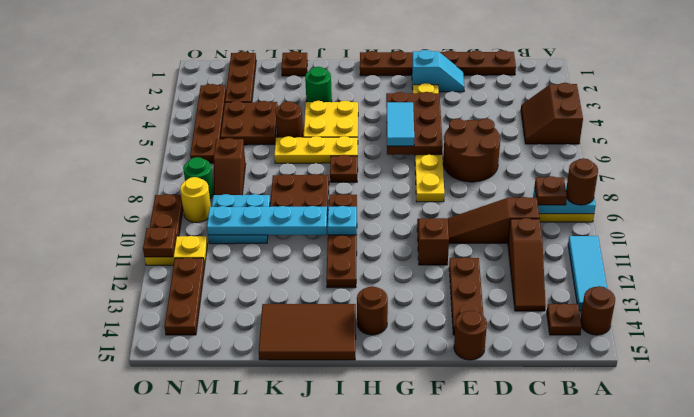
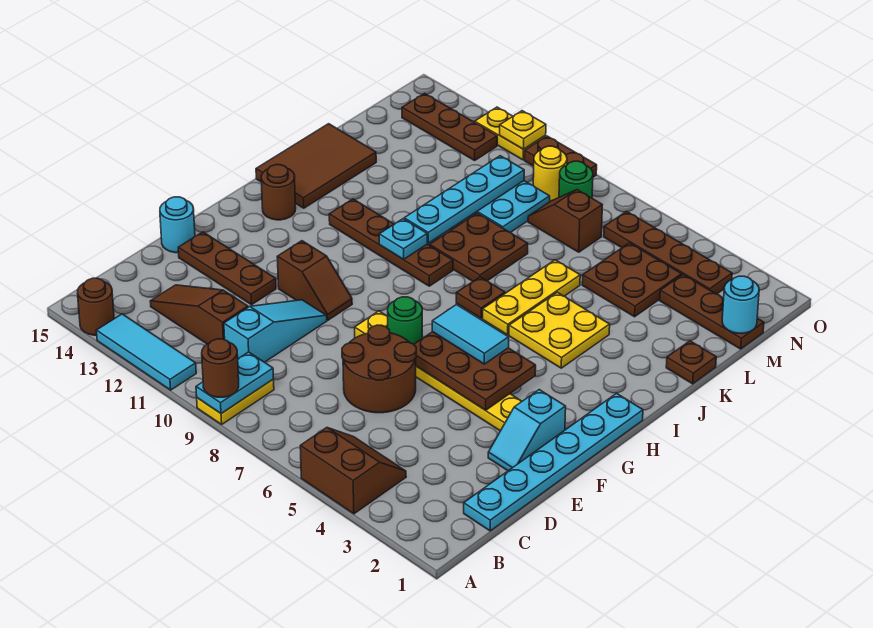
brown plate B9 level 3 -> none
brown plate B14 level 1 -> none
brown plate C1:H1 level 1 -> cyan plate C1:H1 level 1
brown slope C10:E10 level 1 top C -> cyan slope C10:E10 level 1 top C
brown round brick E15 level 1 -> cyan round brick E15 level 1
green round brick J3 level 1 -> green round brick F7 level 2
brown round brick K5 level 1 -> none
none -> cyan round brick M1 level 2
yellow plate N11:O11 level 1 -> yellow plate O11:O12 level 1
brown plate O11 level 2 -> yellow plate O11 level 2

